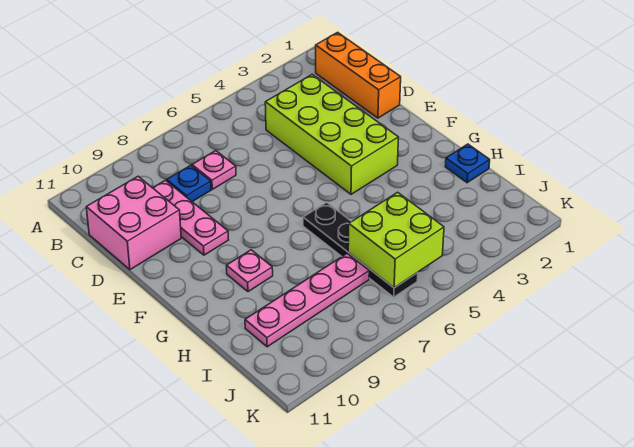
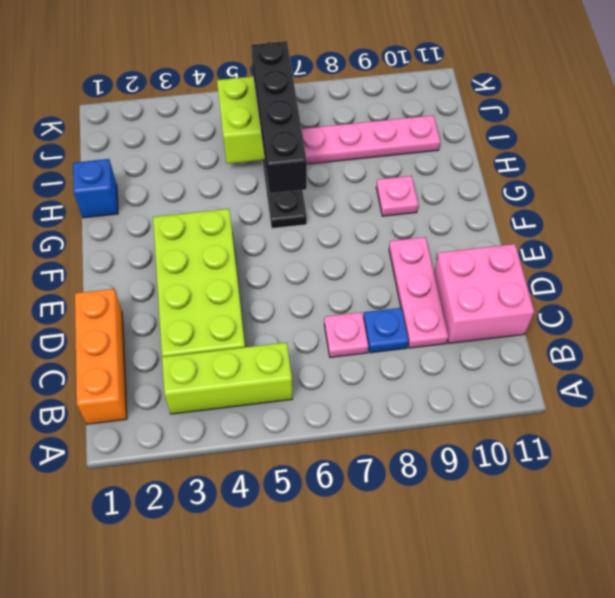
none -> lime brick B3:B5 level 1
none -> black brick G6:J6 level 3
blue plate H1 level 1 -> blue brick H1 level 1

